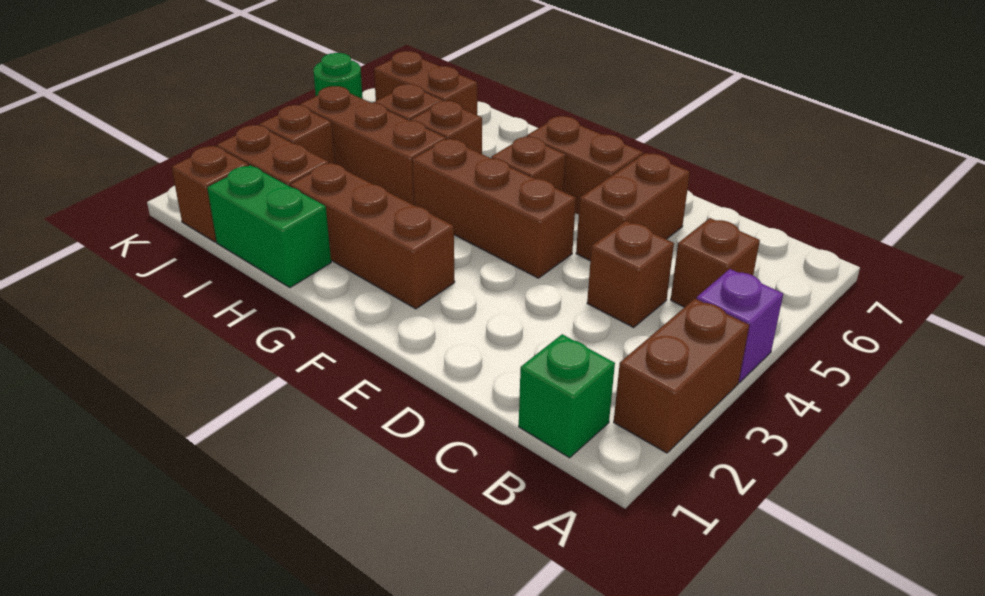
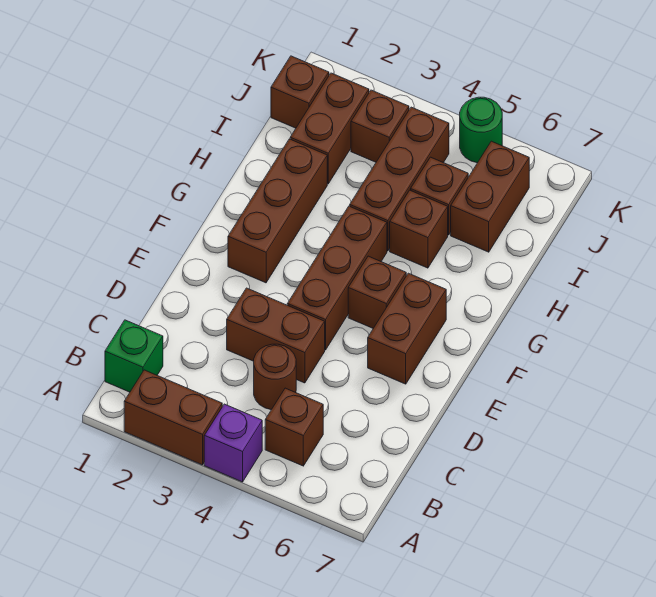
brown brick C4 level 1 -> brown round brick C4 level 1
brown brick D5:D6 level 1 -> brown brick D3:D4 level 1
green brick H1:I1 level 1 -> none

